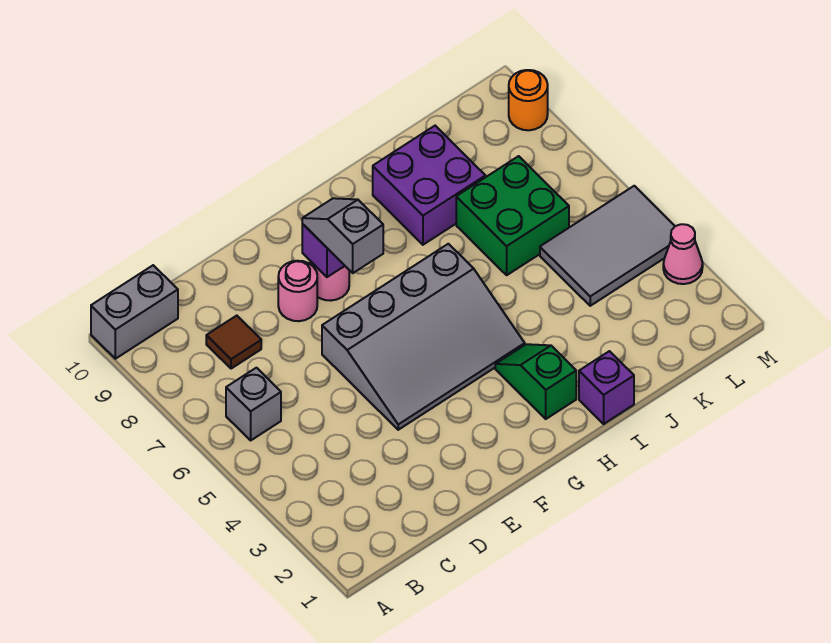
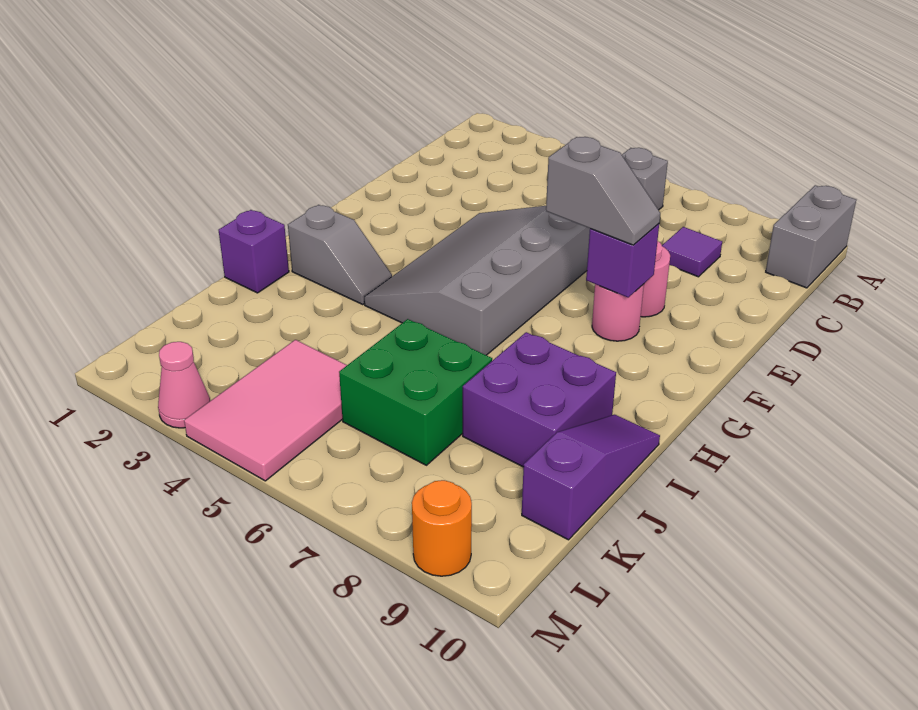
brown tile C8 level 1 -> purple tile C8 level 1
green slope H2:H3 level 1 top 2 -> grey slope H2:H3 level 1 top 2
none -> purple slope I10:K10 level 1 top K
grey tile K4:M5 level 1 -> pink tile K4:M5 level 1

